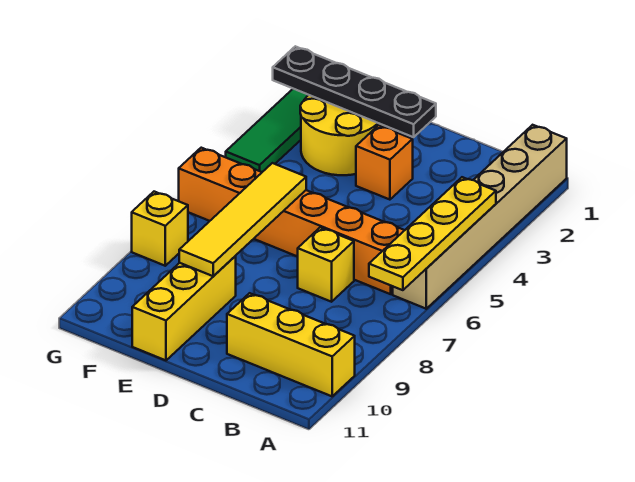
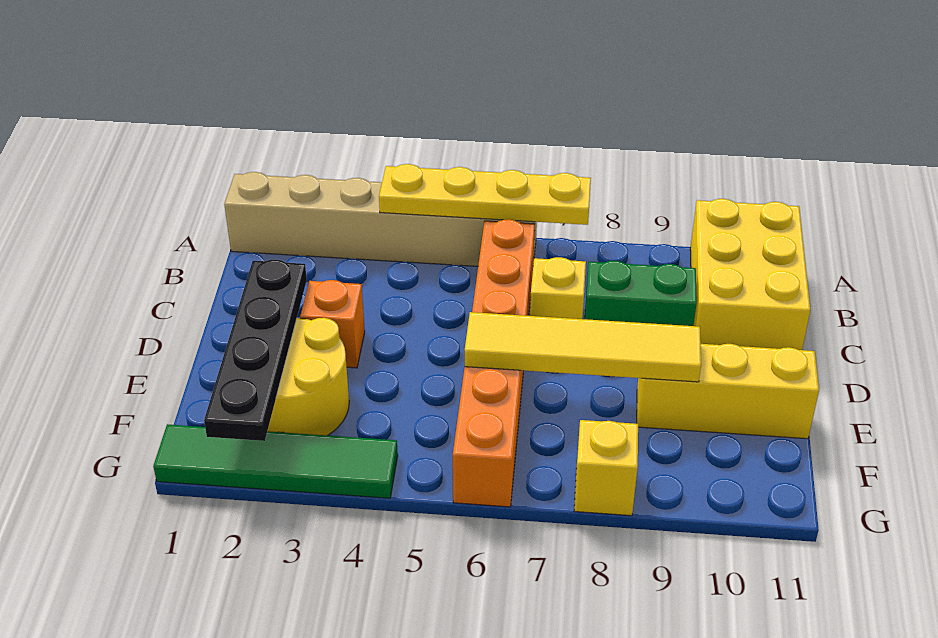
yellow brick A10:C10 level 1 -> yellow brick A10:C11 level 1
none -> green brick C8:C9 level 1

